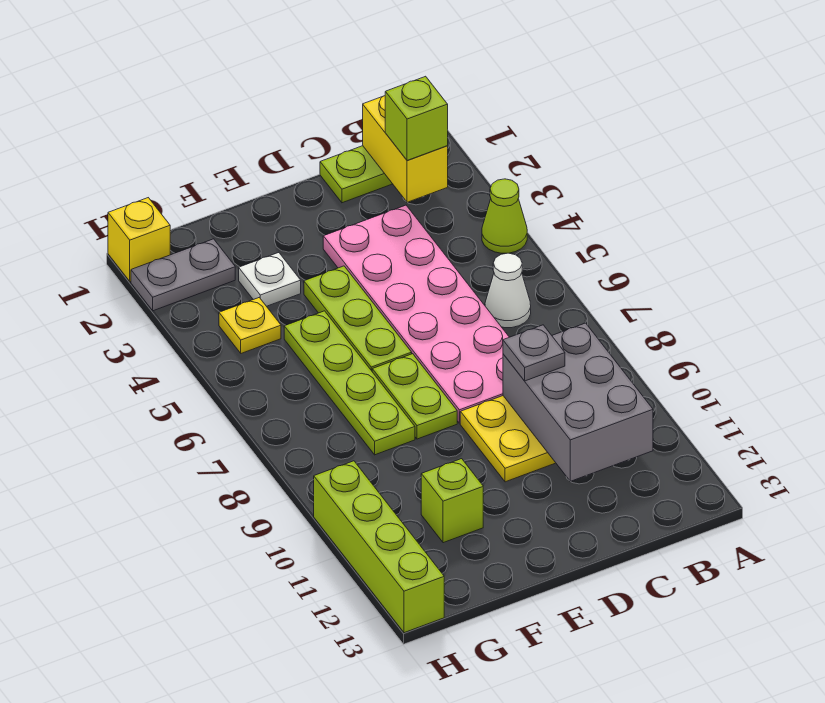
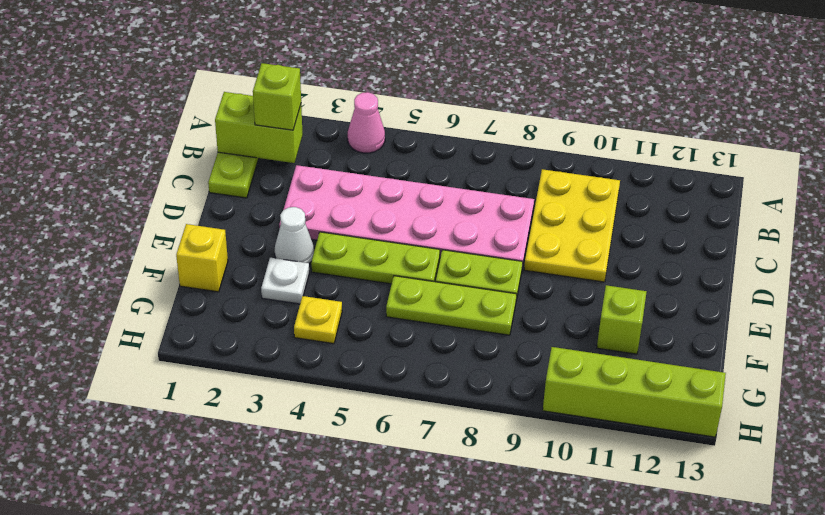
lime cone A4 level 1 -> pink cone A4 level 1
yellow brick B1:B2 level 2 -> lime brick B1:B2 level 2
white cone B6 level 1 -> white cone E3 level 1
grey brick B9:C11 level 2 -> none
grey plate C9 level 3 -> none
lime plate F5:F8 level 1 -> lime plate F6:F8 level 1
grey plate G2:H2 level 1 -> none
yellow brick H1 level 1 -> yellow brick F1 level 1

